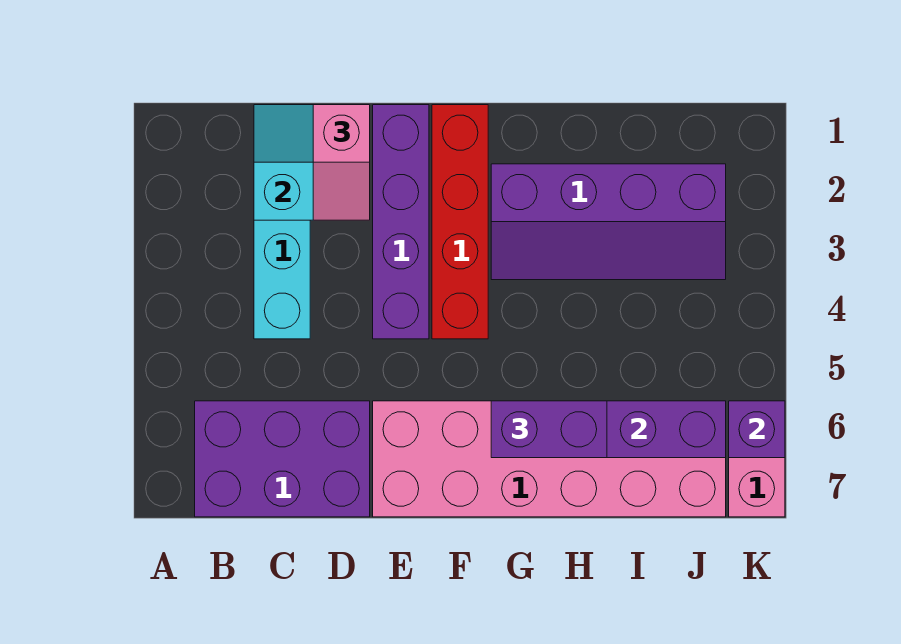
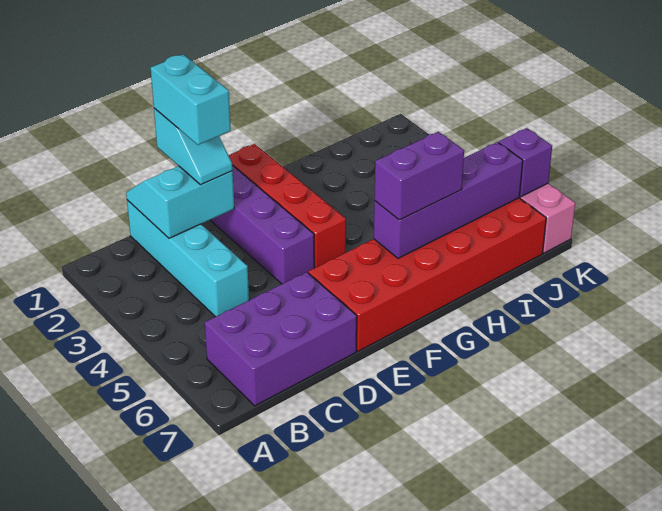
pink slope D1:D2 level 3 top 1 -> cyan slope D1:D2 level 3 top 1
none -> cyan brick D1:D2 level 4
pink brick E6:J7 level 1 -> red brick E6:J7 level 1
purple slope G2:J3 level 1 top 2 -> none

